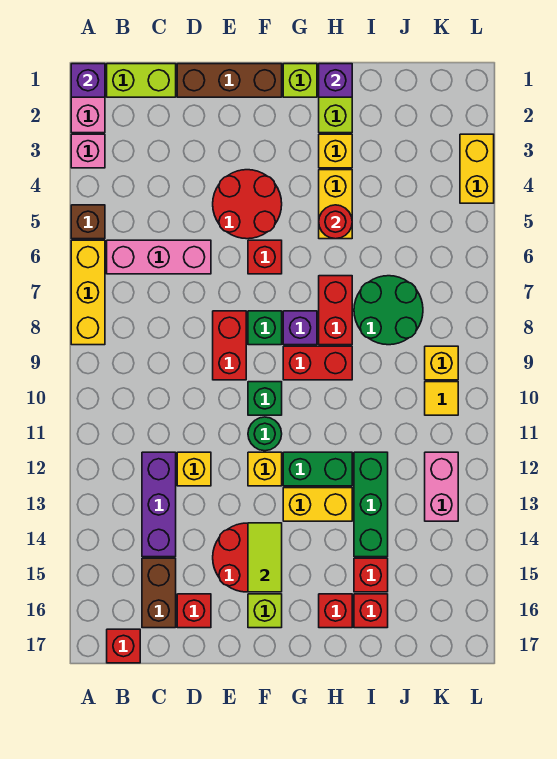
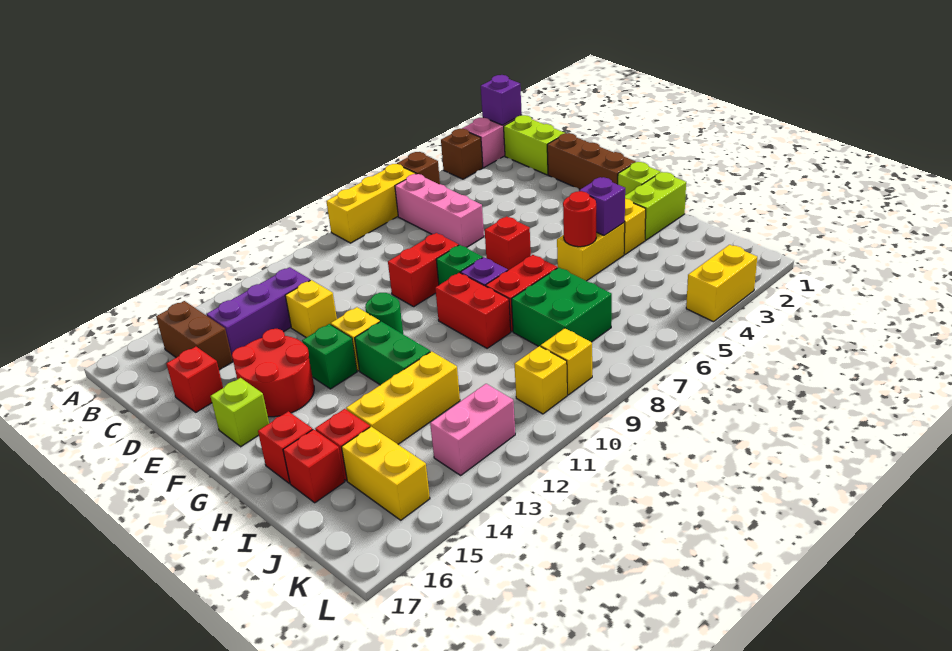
pink brick A3 level 1 -> brown brick A3 level 1
red brick B17 level 1 -> none
brown brick C15:C16 level 1 -> brown brick B15:C15 level 1
red round brick E4:F5 level 1 -> none
green brick F10 level 1 -> green brick F13 level 1
lime tile F14:F15 level 2 -> none
yellow brick G13:H13 level 1 -> yellow brick J15:K15 level 1
purple brick H1 level 2 -> purple brick H4 level 2
green round brick I7:J8 level 1 -> green brick I7:J8 level 1
green brick I12:I14 level 1 -> yellow brick I12:I14 level 1
yellow tile K10 level 1 -> yellow brick K10 level 1

